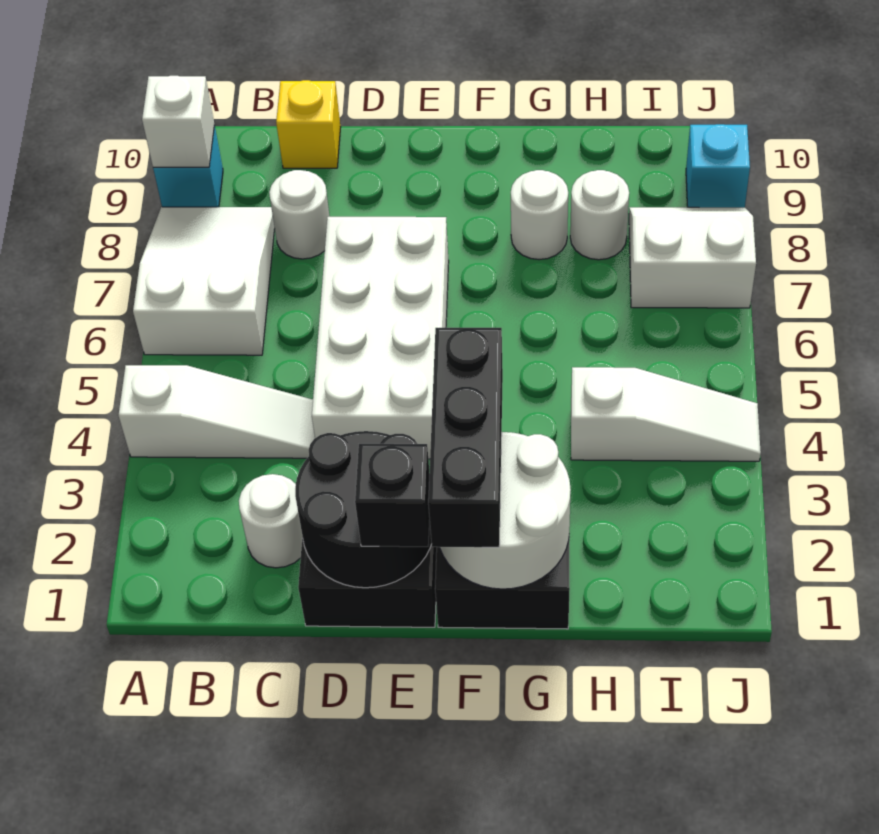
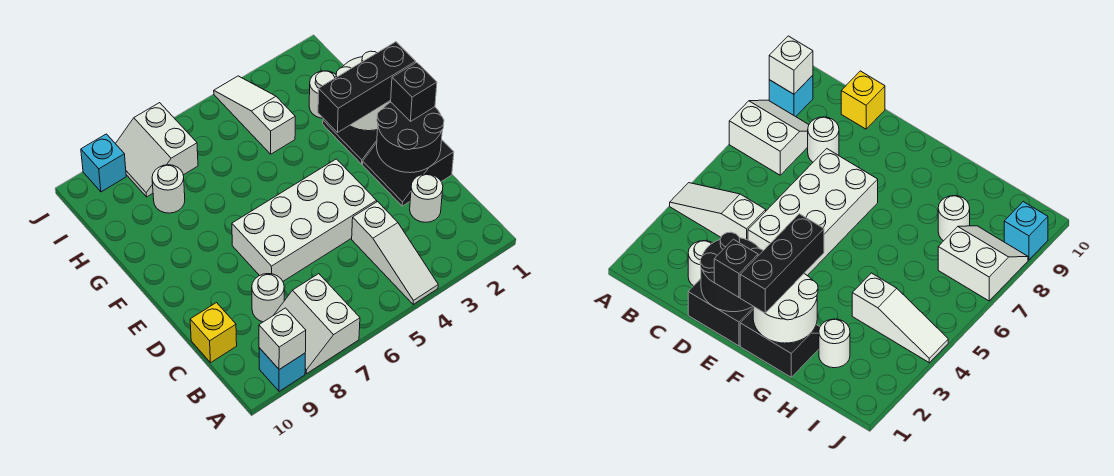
white slope A4:C4 level 1 top A -> white slope A4:C4 level 1 top C
white slope A6:B8 level 1 top 6 -> white slope A7:B8 level 1 top 7
white round brick G8 level 1 -> white round brick H2 level 1

